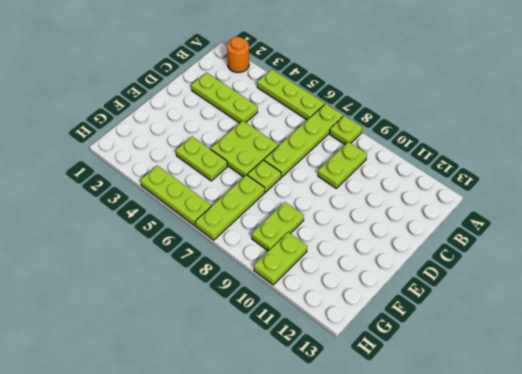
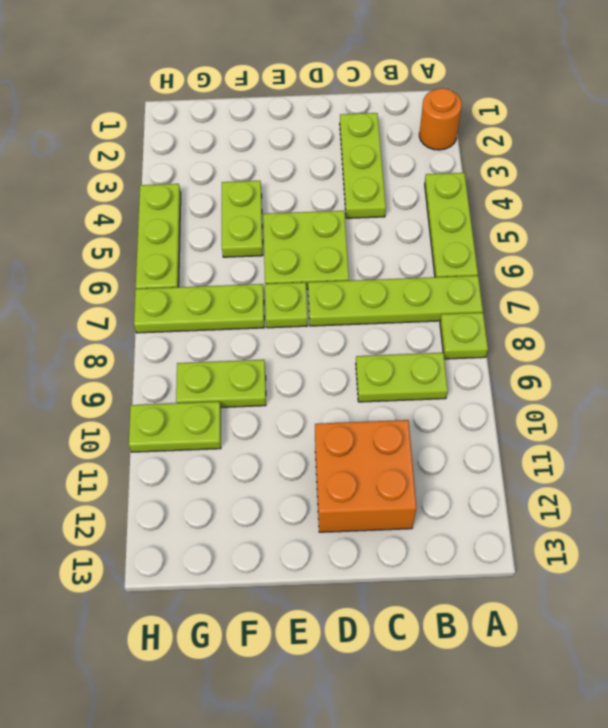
none -> orange brick C11:D12 level 1

